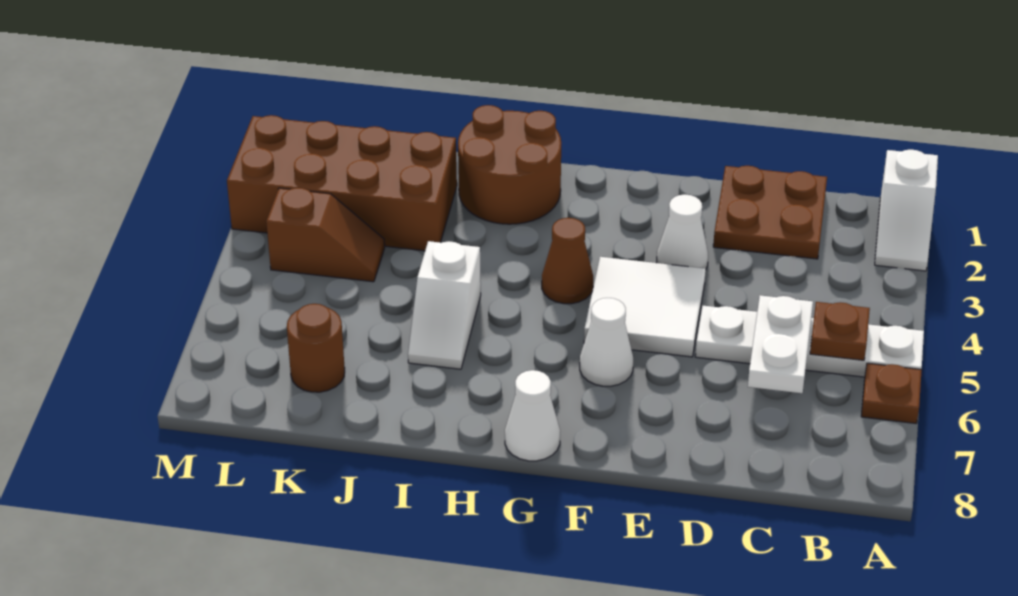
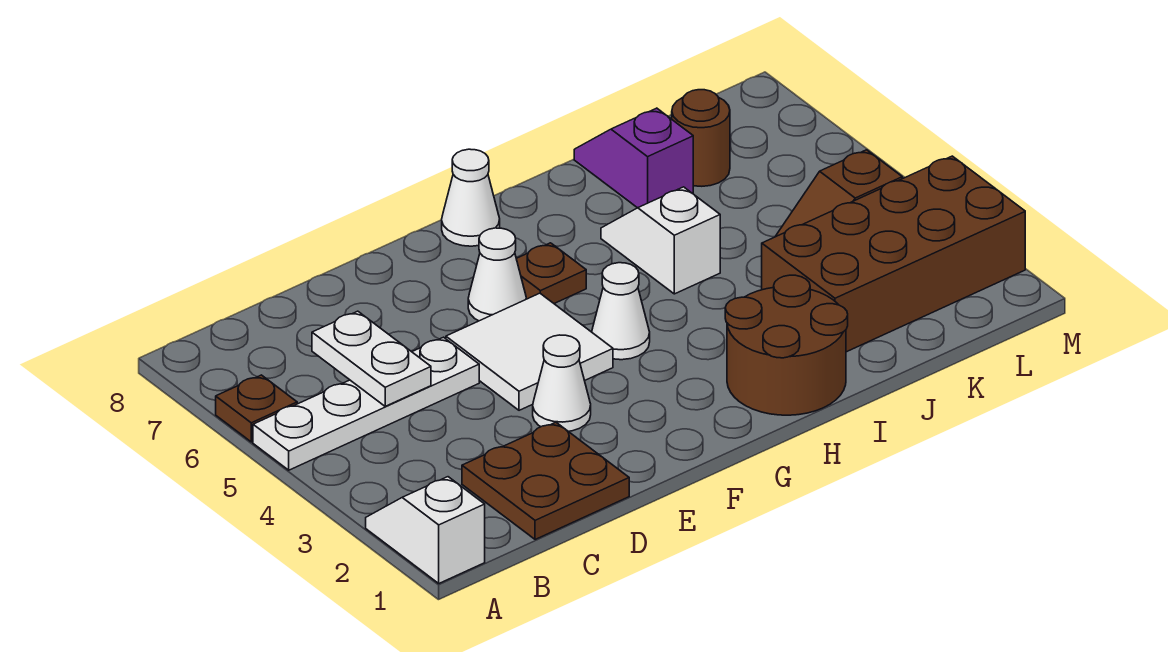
brown plate B5 level 2 -> brown plate G6 level 1
brown cone G4 level 1 -> white cone G4 level 1
none -> purple slope J7:J8 level 1 top 7

